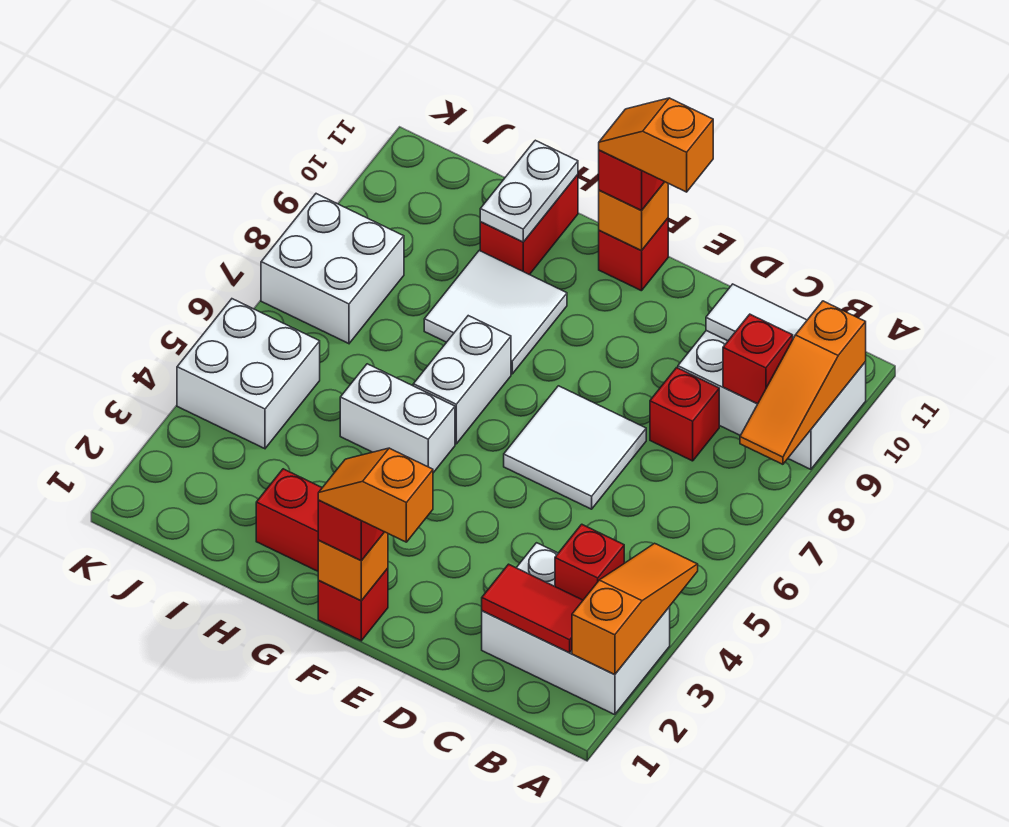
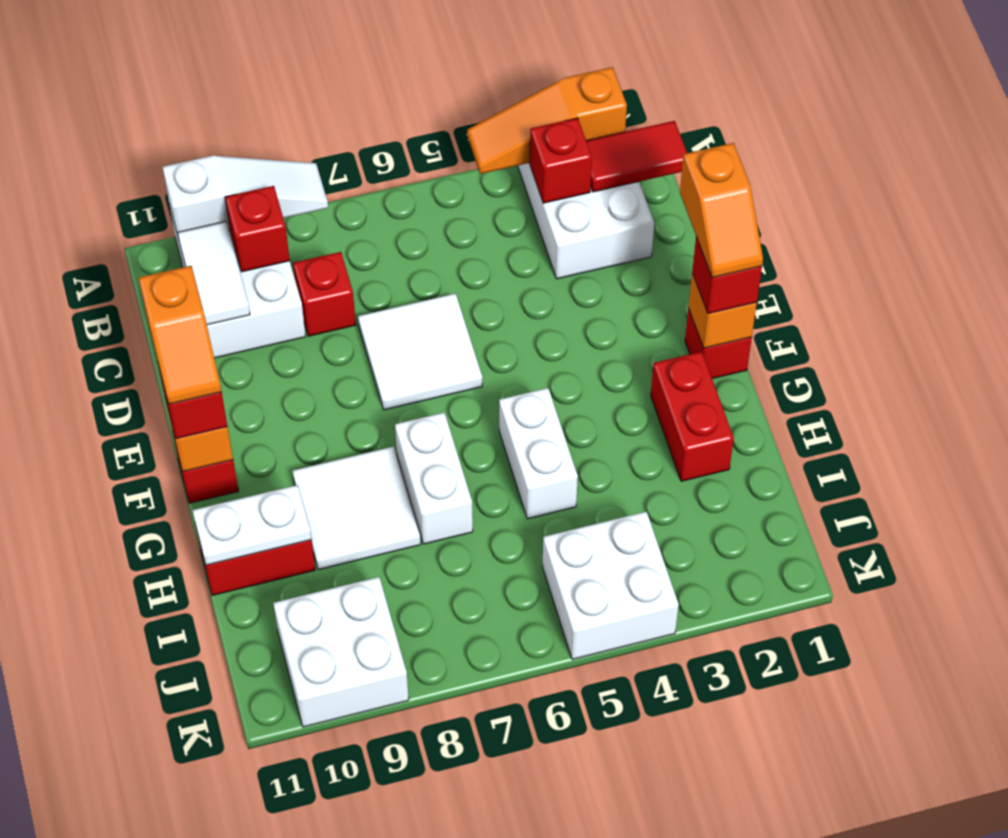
orange slope A8:A10 level 2 top 10 -> white slope A8:A10 level 2 top 10
red tile B2:C2 level 2 -> red tile B1:B2 level 2
white brick G6:G7 level 1 -> white brick G7:H7 level 1
white brick J7:K8 level 1 -> white brick J9:K10 level 1

